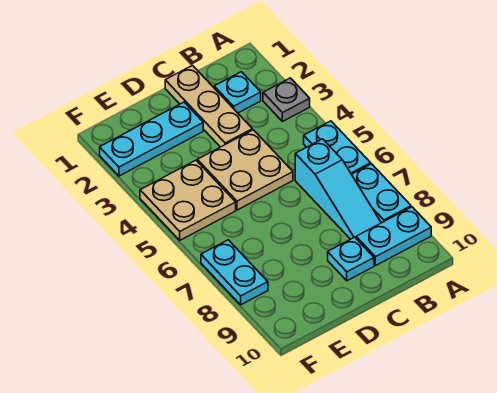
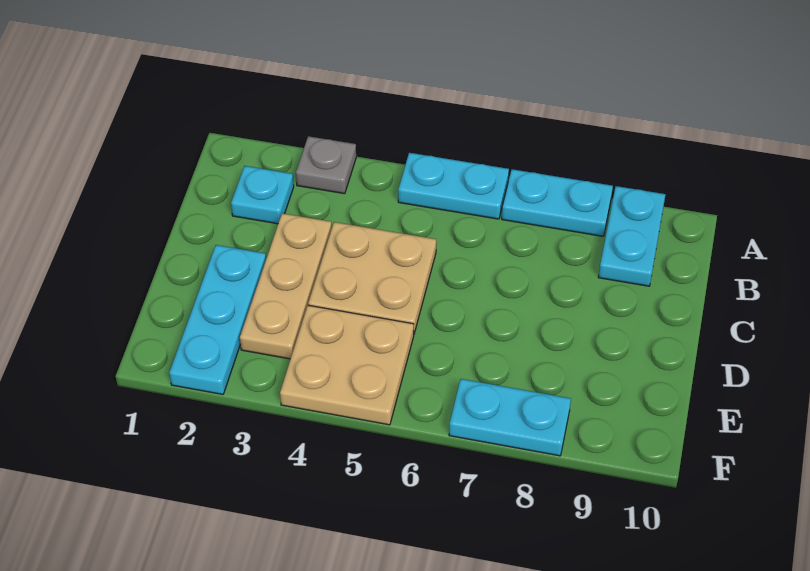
cyan slope B6:B8 level 1 top 6 -> none
tan plate C1:C3 level 1 -> tan plate C3:E3 level 1
cyan plate C9 level 1 -> none

